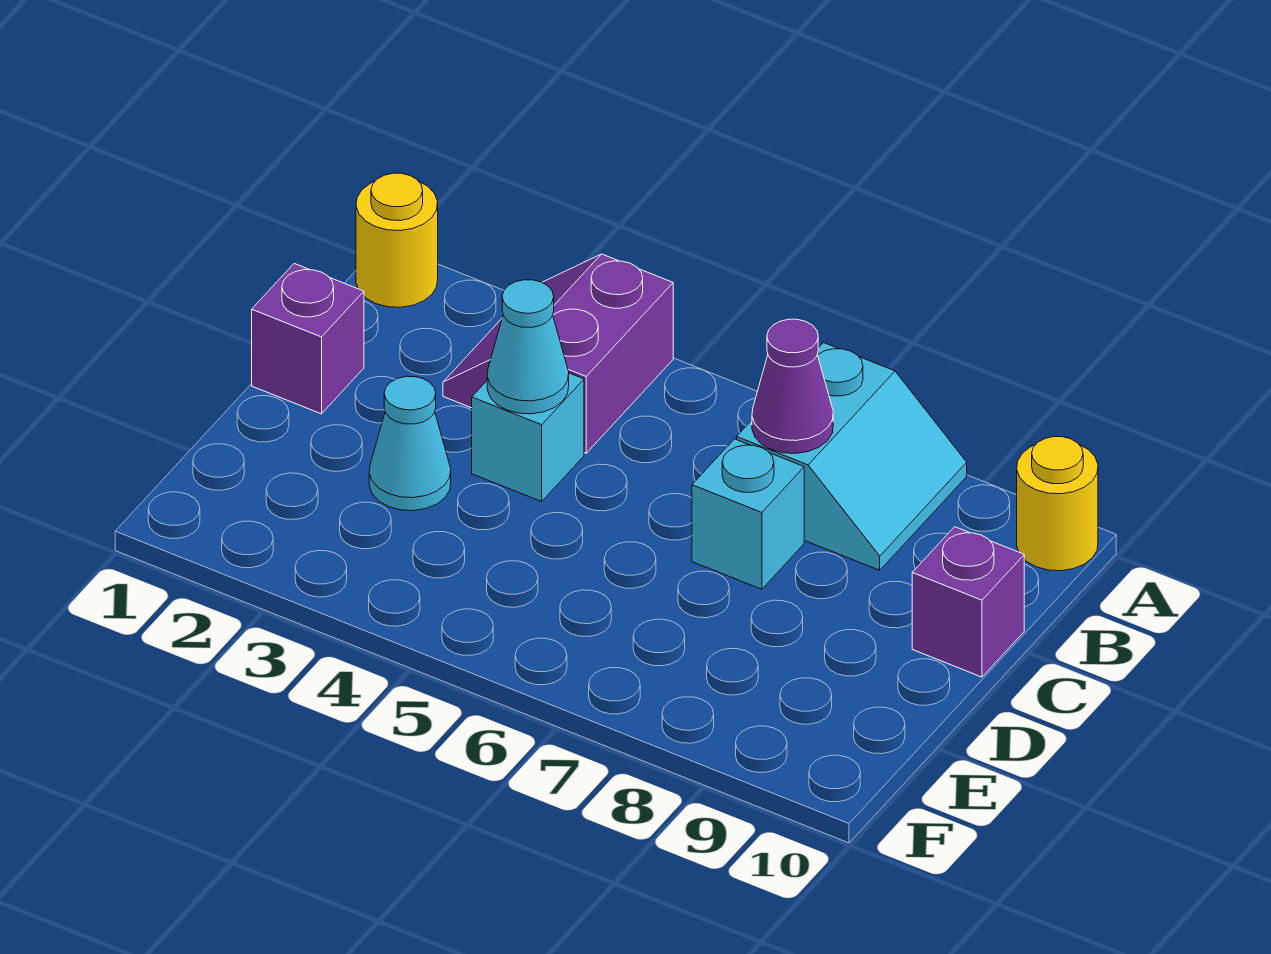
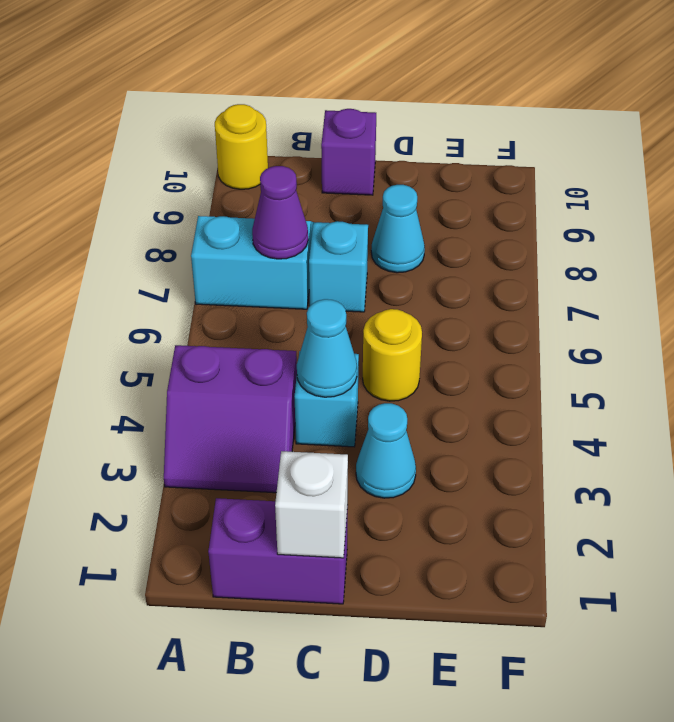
yellow round brick A1 level 1 -> yellow round brick D5 level 1
purple brick C1 level 1 -> purple brick B1:C1 level 1
none -> white brick C1 level 2
none -> cyan cone D8 level 1

